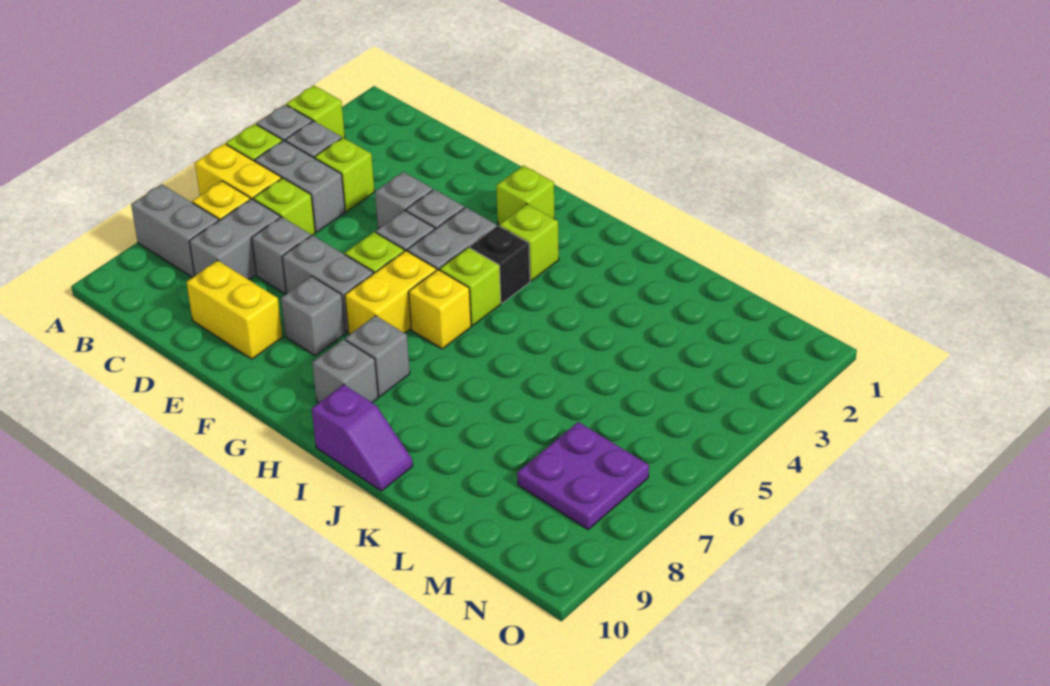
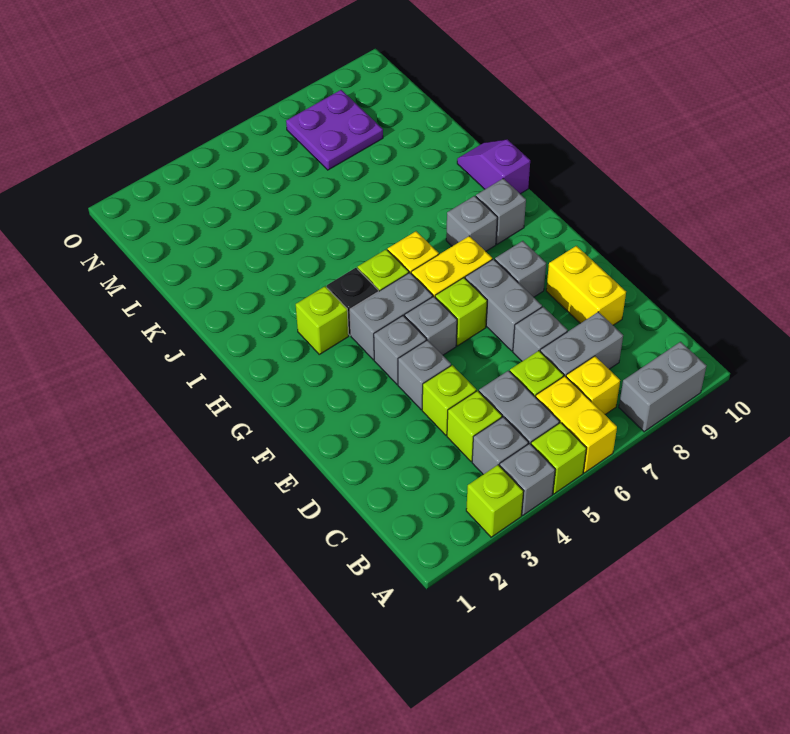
grey brick A8:B8 level 1 -> grey brick A8:A9 level 1
lime brick G2 level 1 -> lime brick D4 level 1

